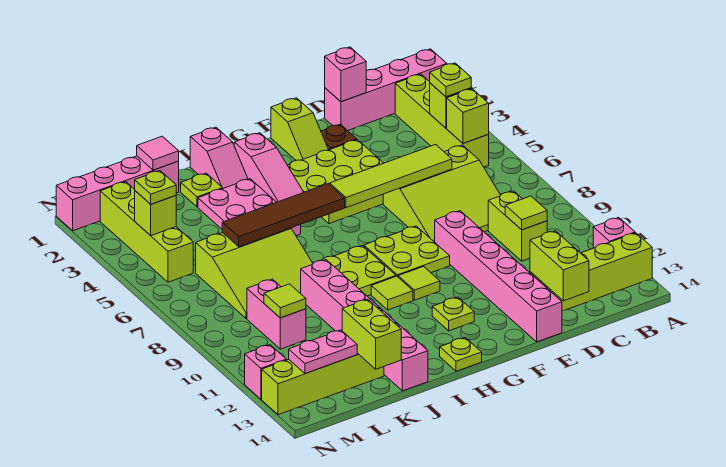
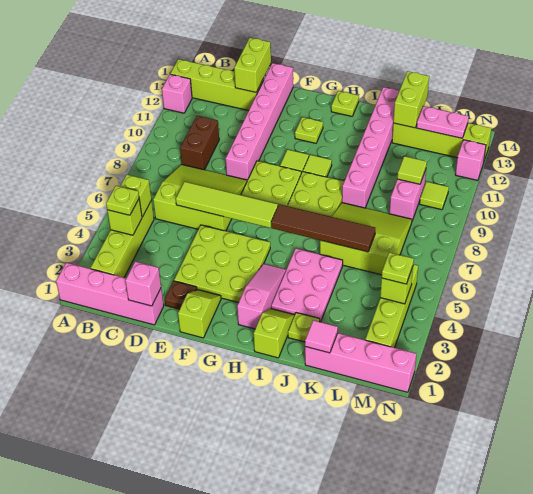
lime brick C9:C10 level 1 -> brown brick C9:C10 level 1
lime tile C10 level 2 -> lime tile M10 level 1
pink slope I1:I2 level 1 top 1 -> lime slope I1:I2 level 1 top 1

